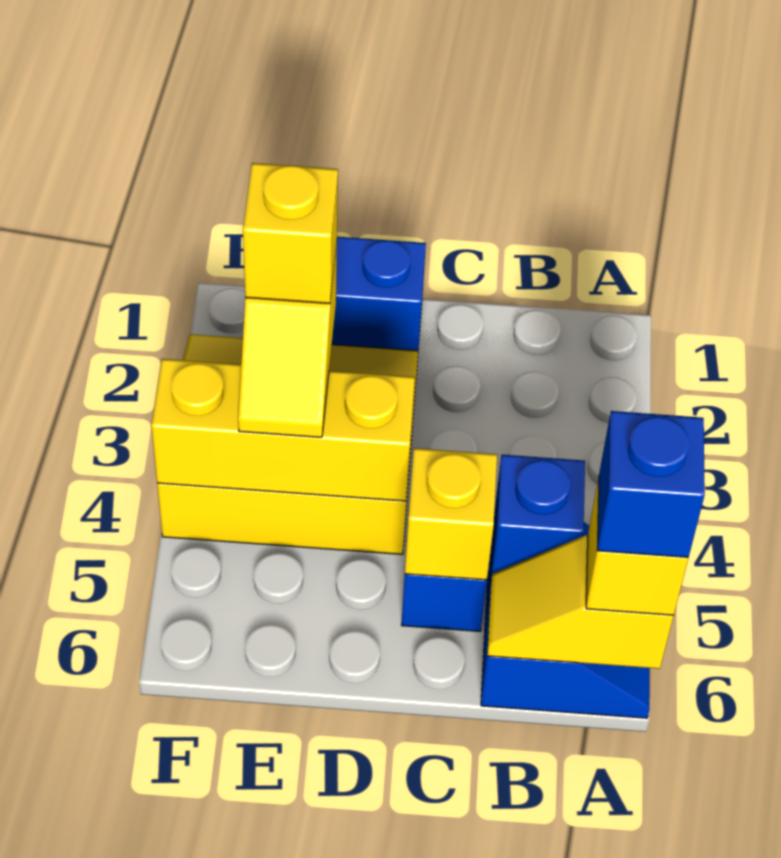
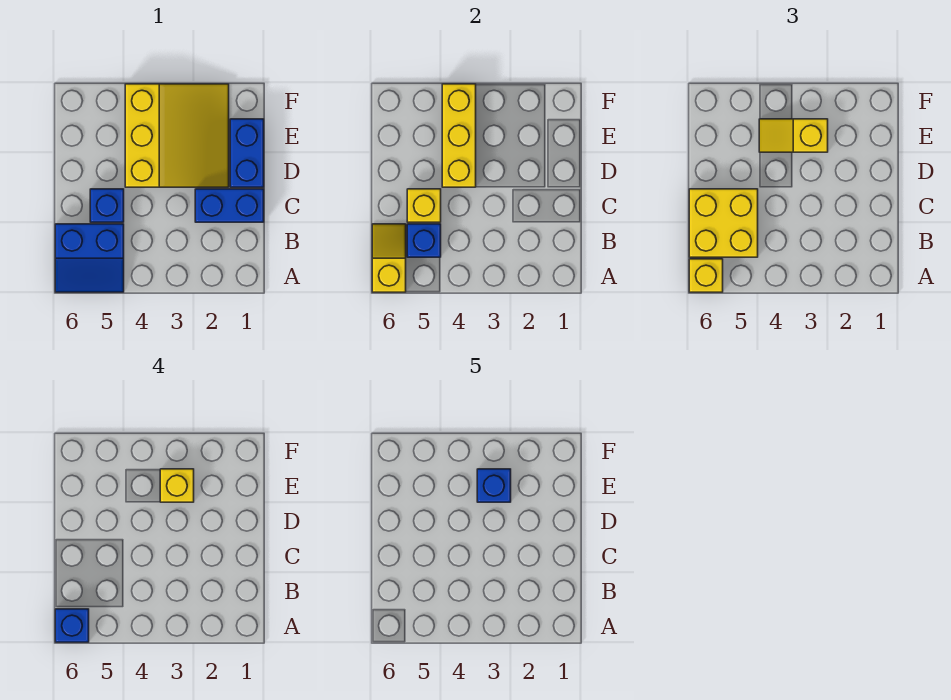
none -> yellow brick B5:C6 level 3
none -> blue brick C1:C2 level 1
none -> blue brick E3 level 5

